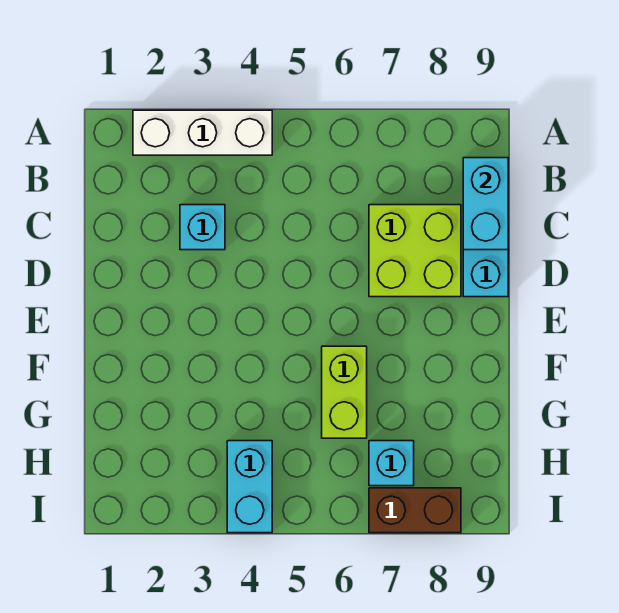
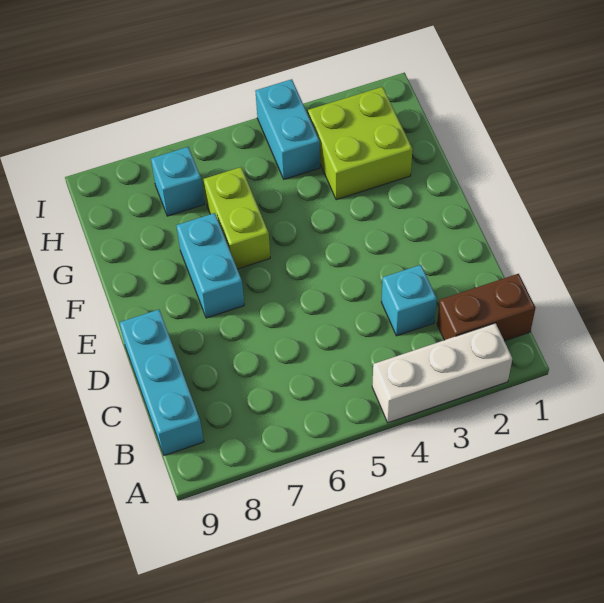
cyan brick B9:C9 level 2 -> cyan brick E7:F7 level 1
lime brick C7:D8 level 1 -> lime brick G2:H3 level 1
brown brick I7:I8 level 1 -> brown brick B1:B2 level 1

